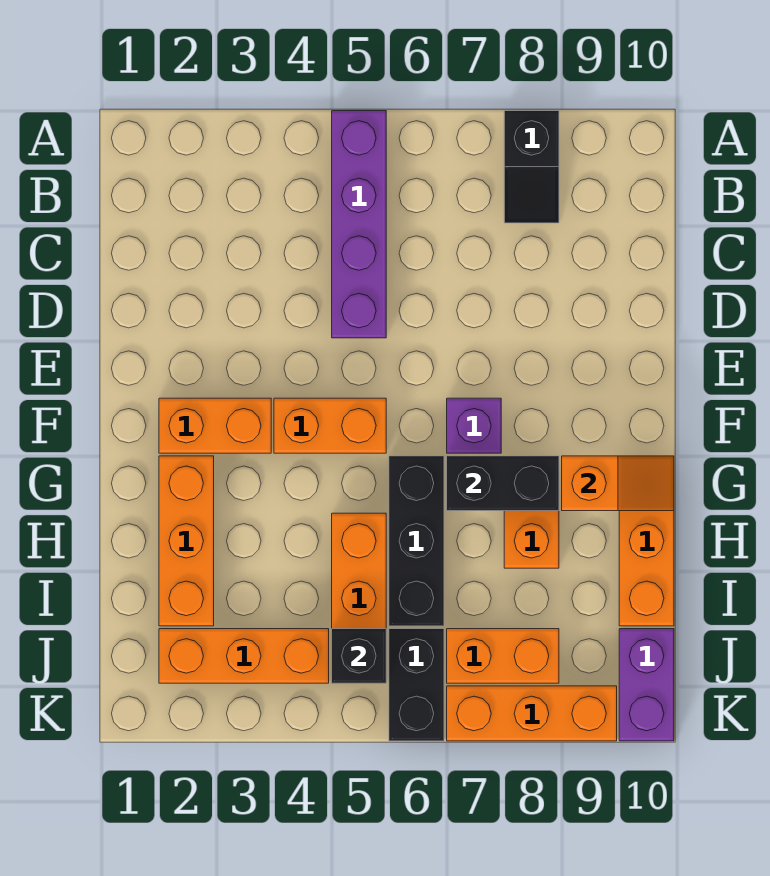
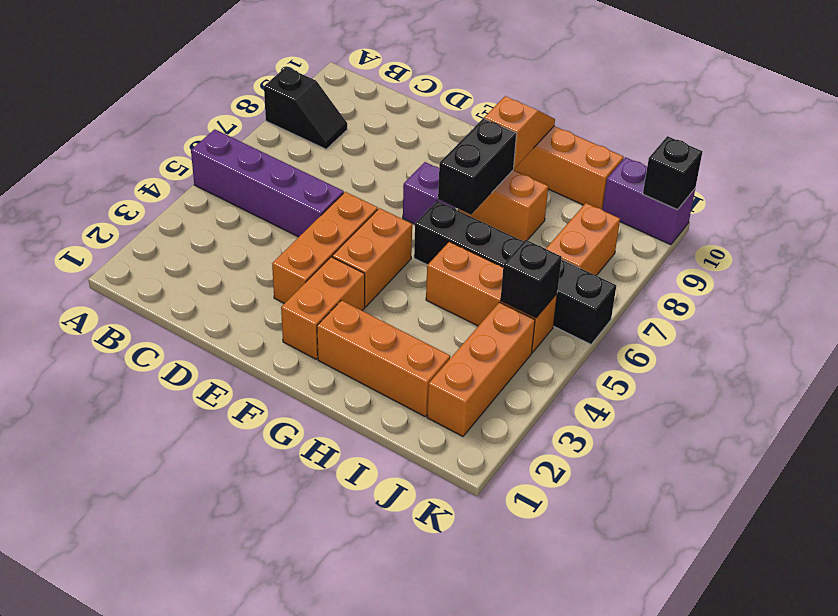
orange brick K7:K9 level 1 -> orange brick E3:E5 level 1
none -> black brick K10 level 2

